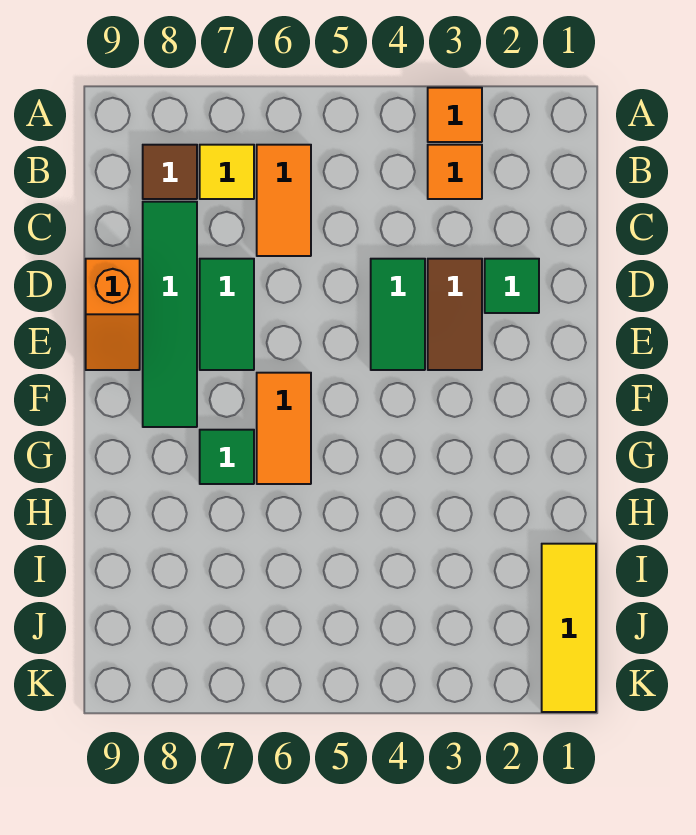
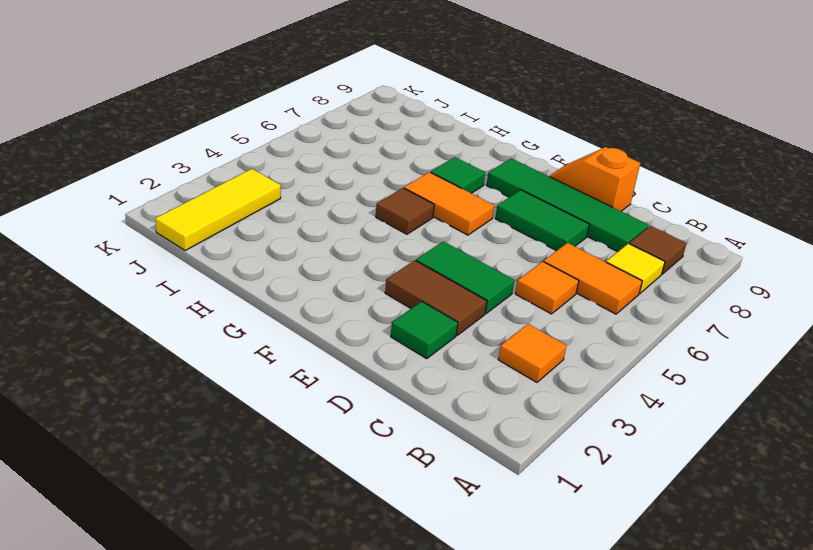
orange tile A3 level 1 -> orange tile C5 level 1
none -> brown tile G5 level 1
yellow tile I1:K1 level 1 -> yellow tile J1:J3 level 1

